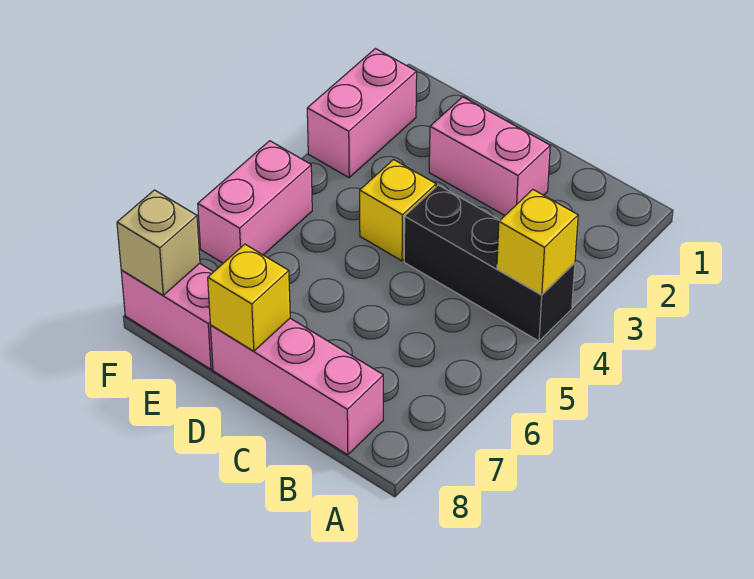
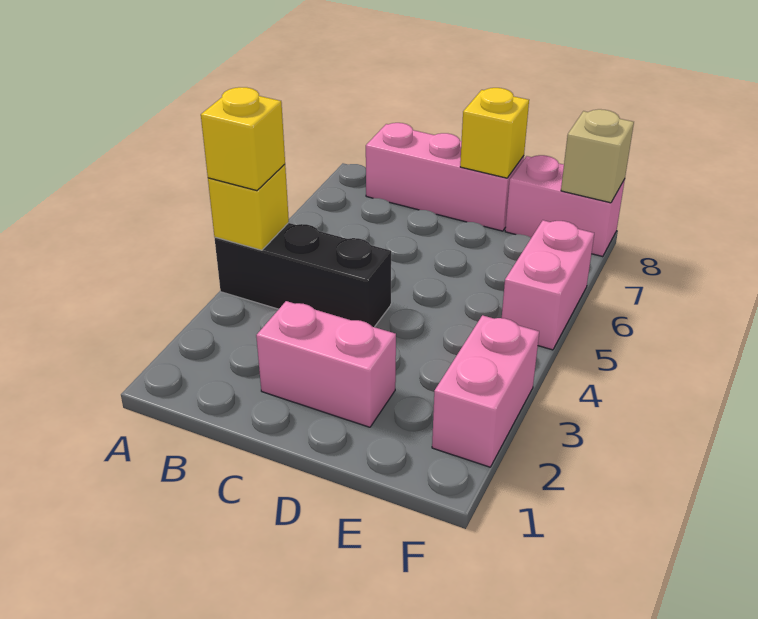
yellow brick D4 level 1 -> yellow brick A4 level 3

